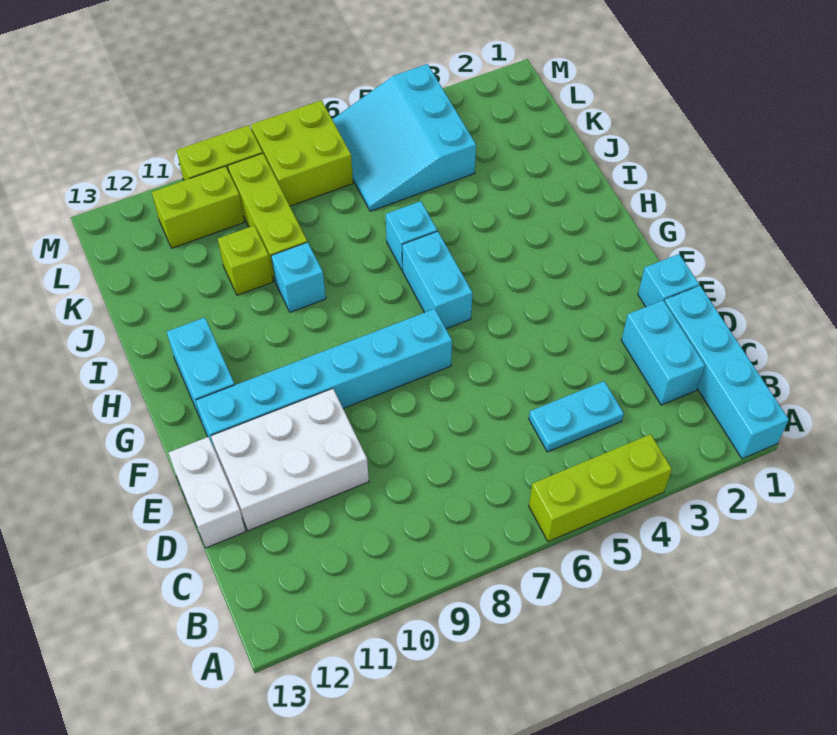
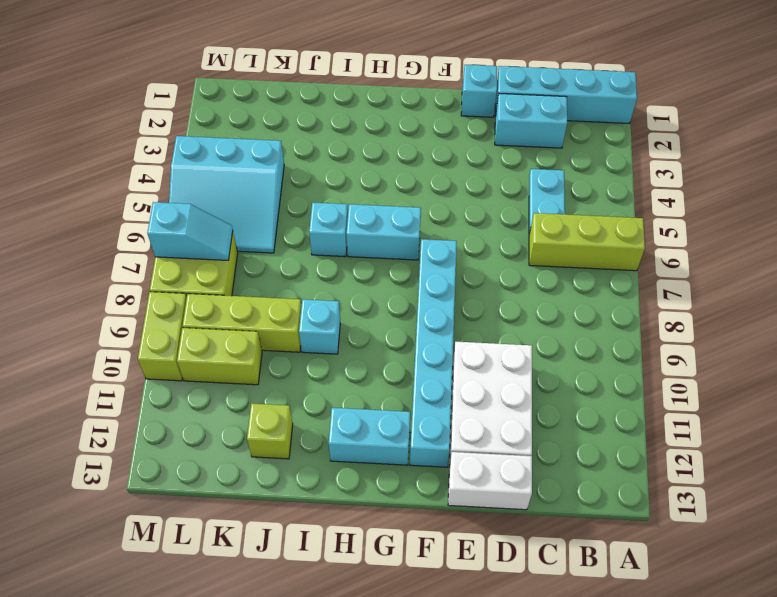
lime brick A4:A6 level 1 -> lime brick A6:C6 level 1
lime brick J10 level 1 -> lime brick J12 level 1
none -> cyan slope L7:M7 level 2 top M
lime brick L10:L11 level 1 -> lime brick K10:L10 level 1

